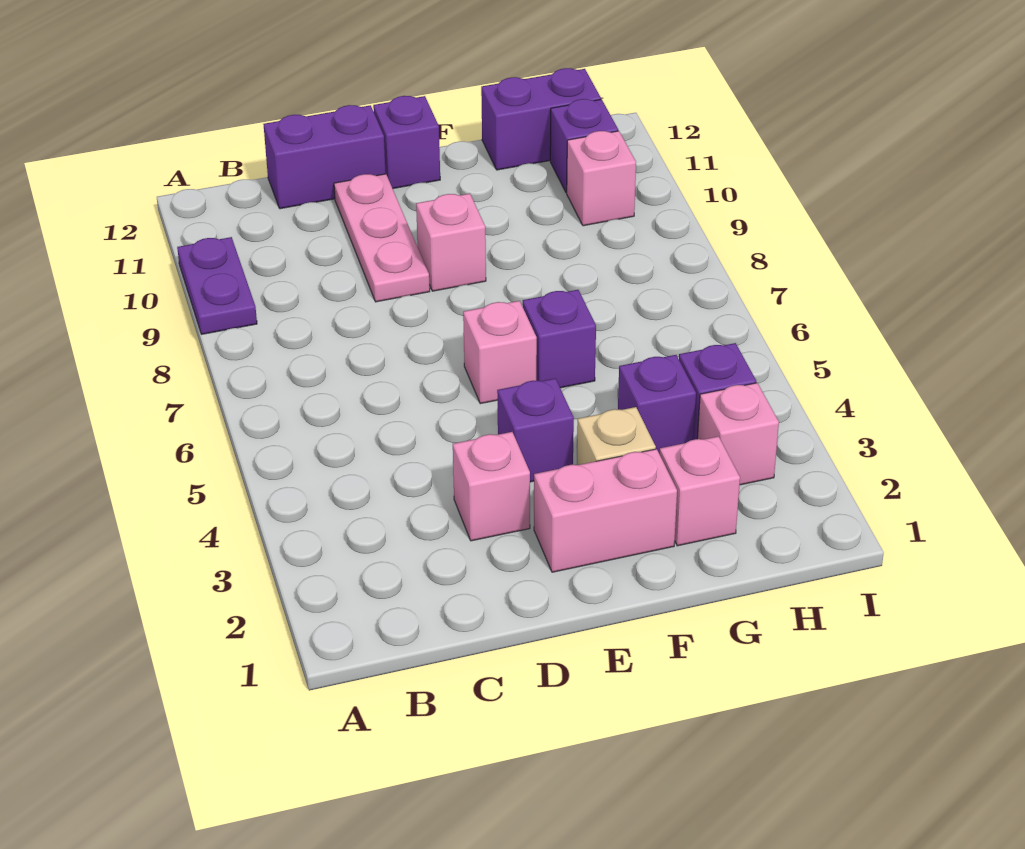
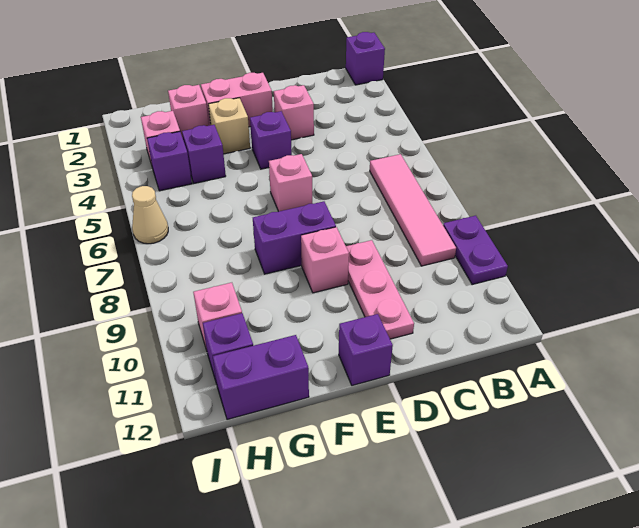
none -> pink tile B6:B9 level 1
purple brick C12:D12 level 1 -> purple brick E8:F8 level 1
purple brick F6 level 1 -> purple brick A1 level 1
none -> tan cone I6 level 1

